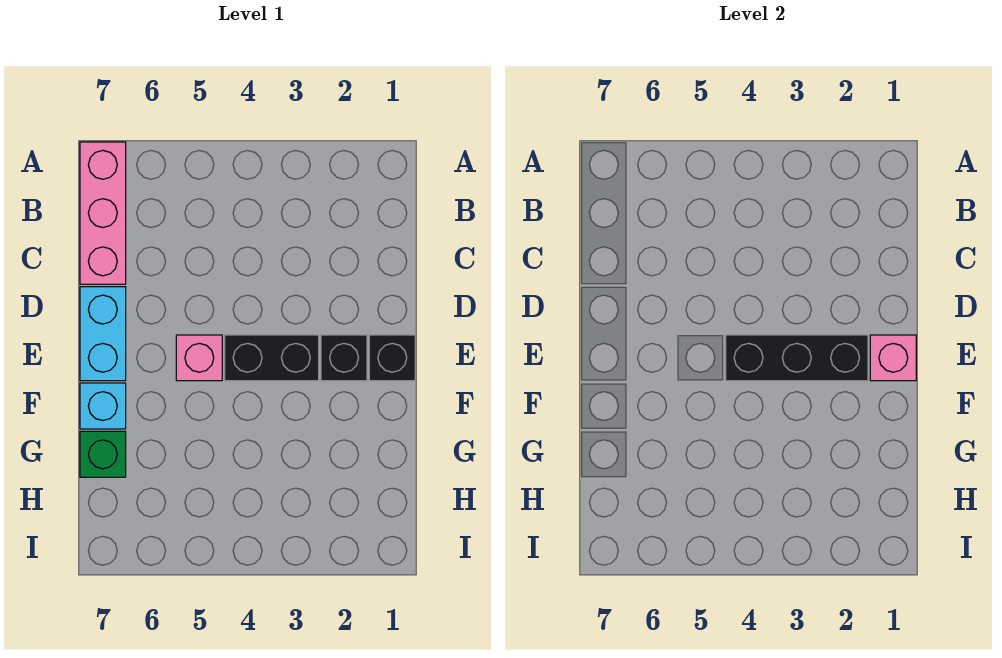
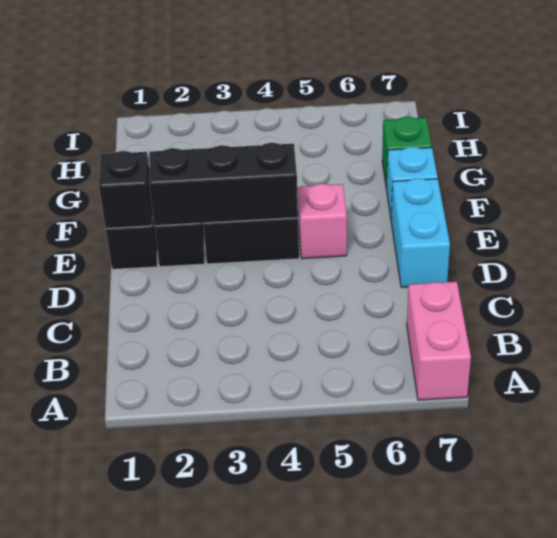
pink brick A7:C7 level 1 -> pink brick A7:B7 level 1
pink brick E1 level 2 -> black brick E1 level 2

